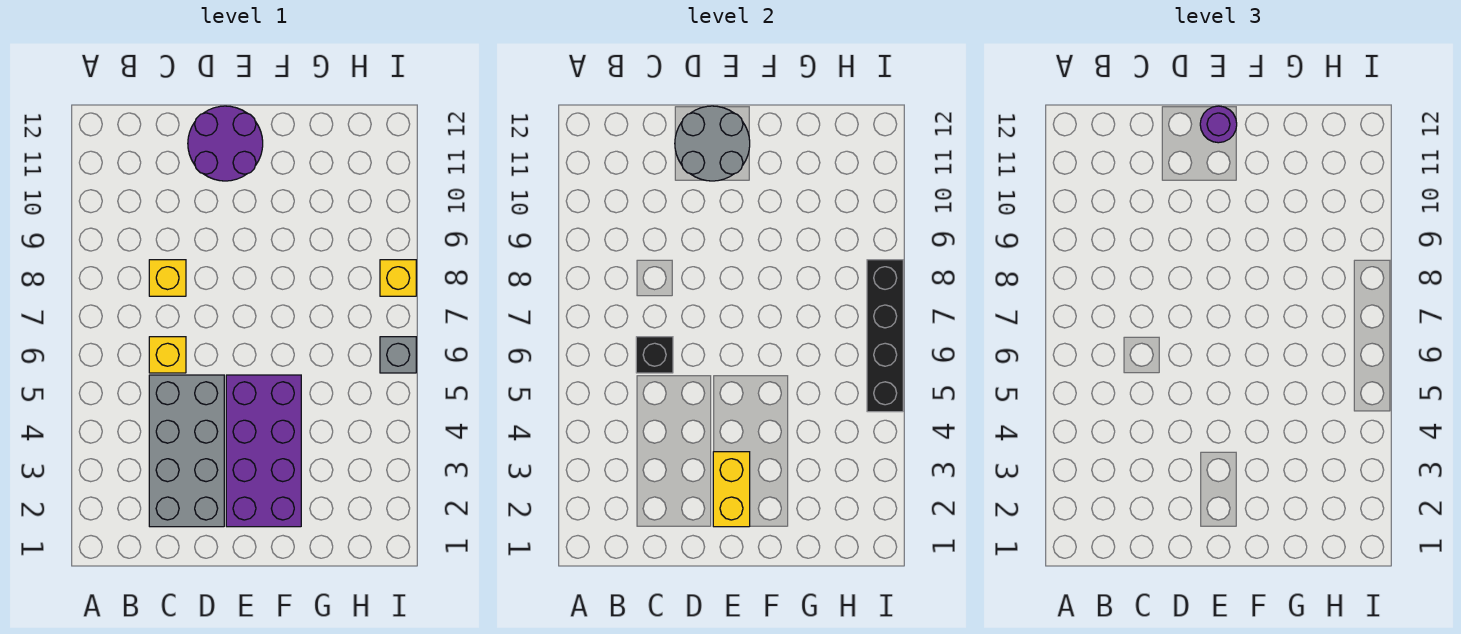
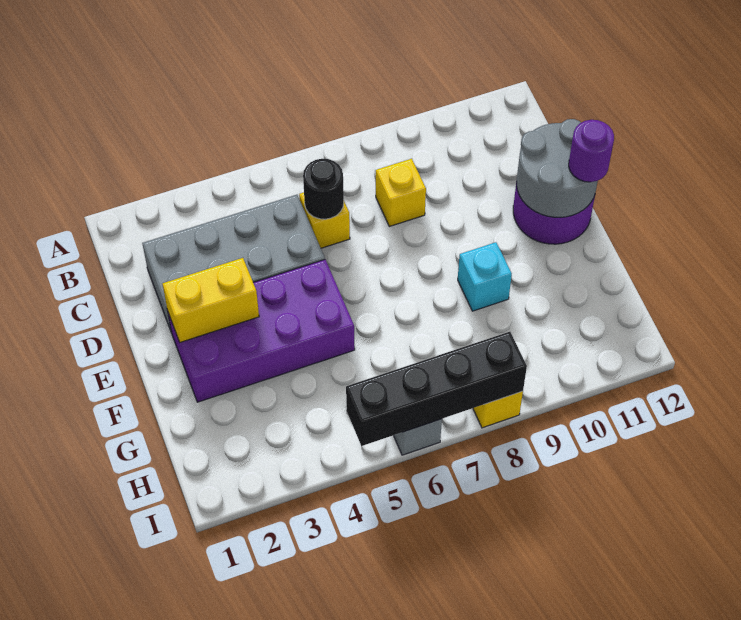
black brick C6 level 2 -> black round brick C6 level 2
none -> cyan brick F9 level 1

